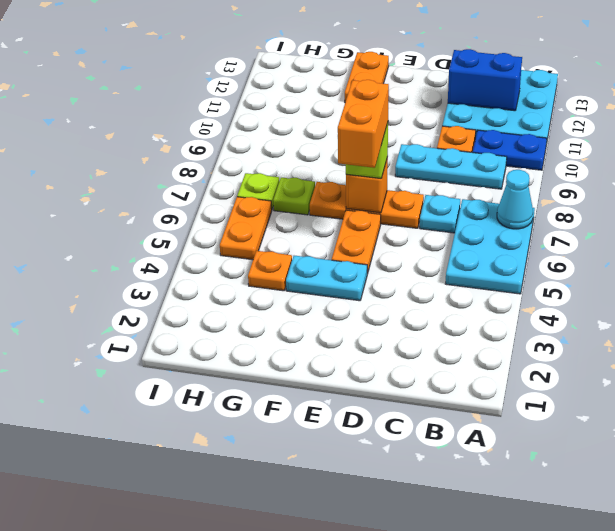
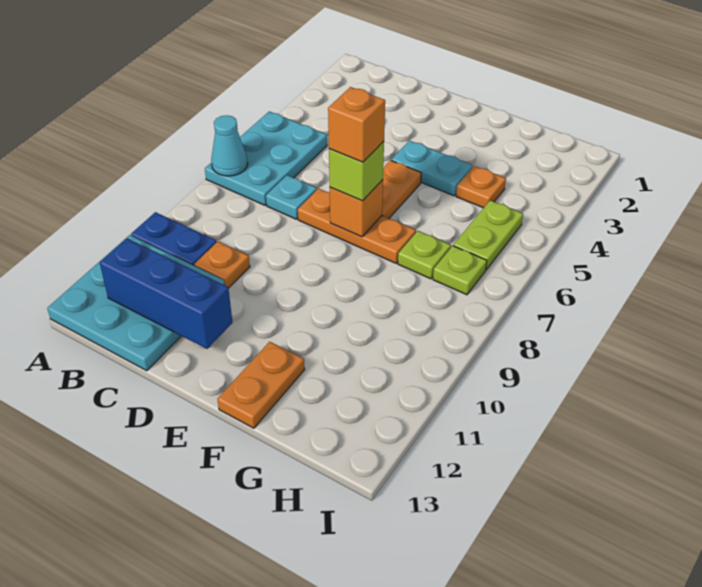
cyan plate B9:D9 level 1 -> none
blue brick B12:C12 level 2 -> blue brick B12:D12 level 2
orange brick E6:E7 level 4 -> orange brick E7 level 4
orange plate H5:H6 level 1 -> lime plate H5:H6 level 1

